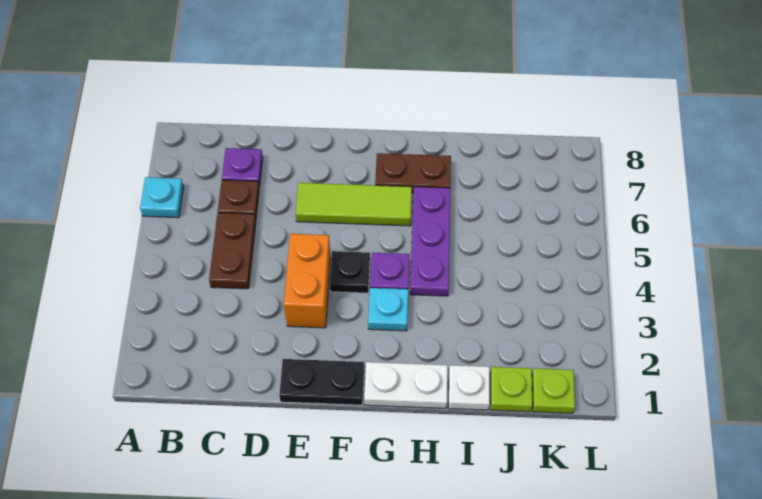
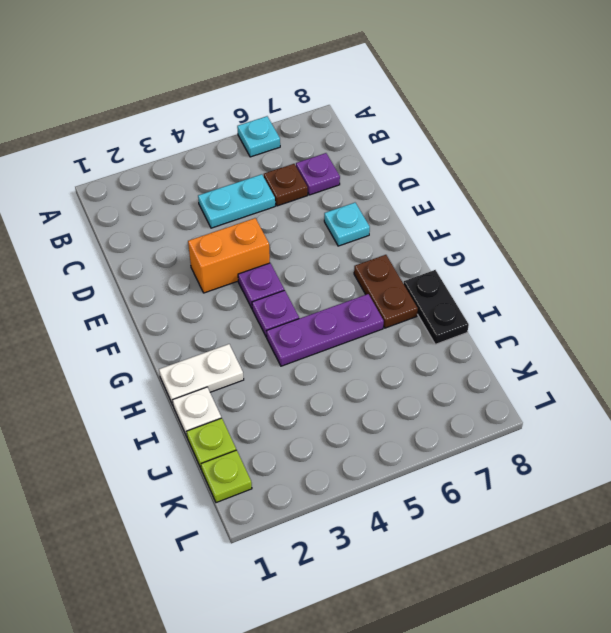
brown plate C4:C5 level 1 -> cyan plate C4:C5 level 1
black plate E1:F1 level 1 -> black plate H8:I8 level 1
lime tile E6:G6 level 1 -> none
black plate F4 level 1 -> purple plate F4 level 1
white plate G1:H1 level 1 -> white plate H1:H2 level 1
cyan plate G3 level 1 -> cyan plate E7 level 1

